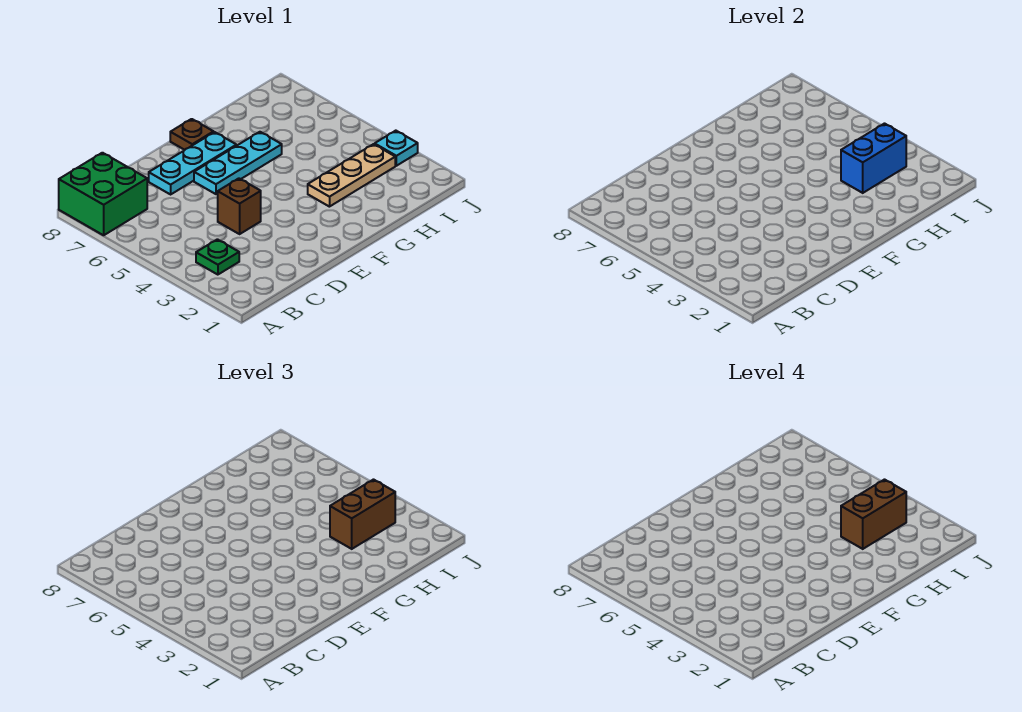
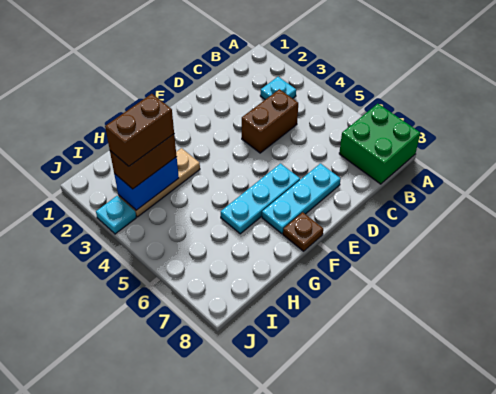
green plate B3 level 1 -> cyan plate B3 level 1
brown brick D4 level 1 -> brown brick C4:D4 level 1

